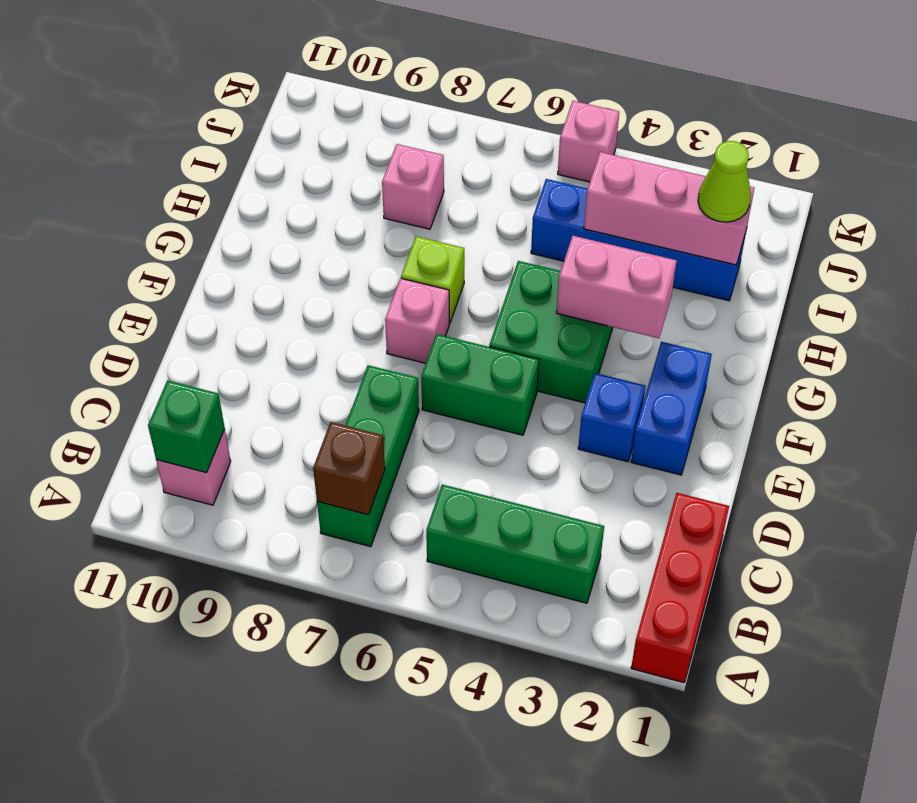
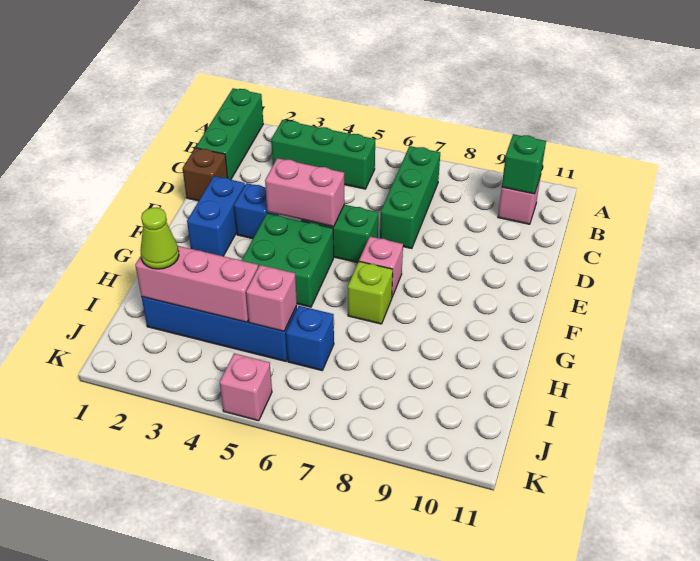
red brick A1:C1 level 1 -> green brick A1:C1 level 1
brown brick B7 level 2 -> brown brick D1 level 1
pink brick G3:G4 level 2 -> pink brick E4:E5 level 2
none -> blue brick I6 level 1
pink brick I8 level 1 -> pink brick I5 level 2

